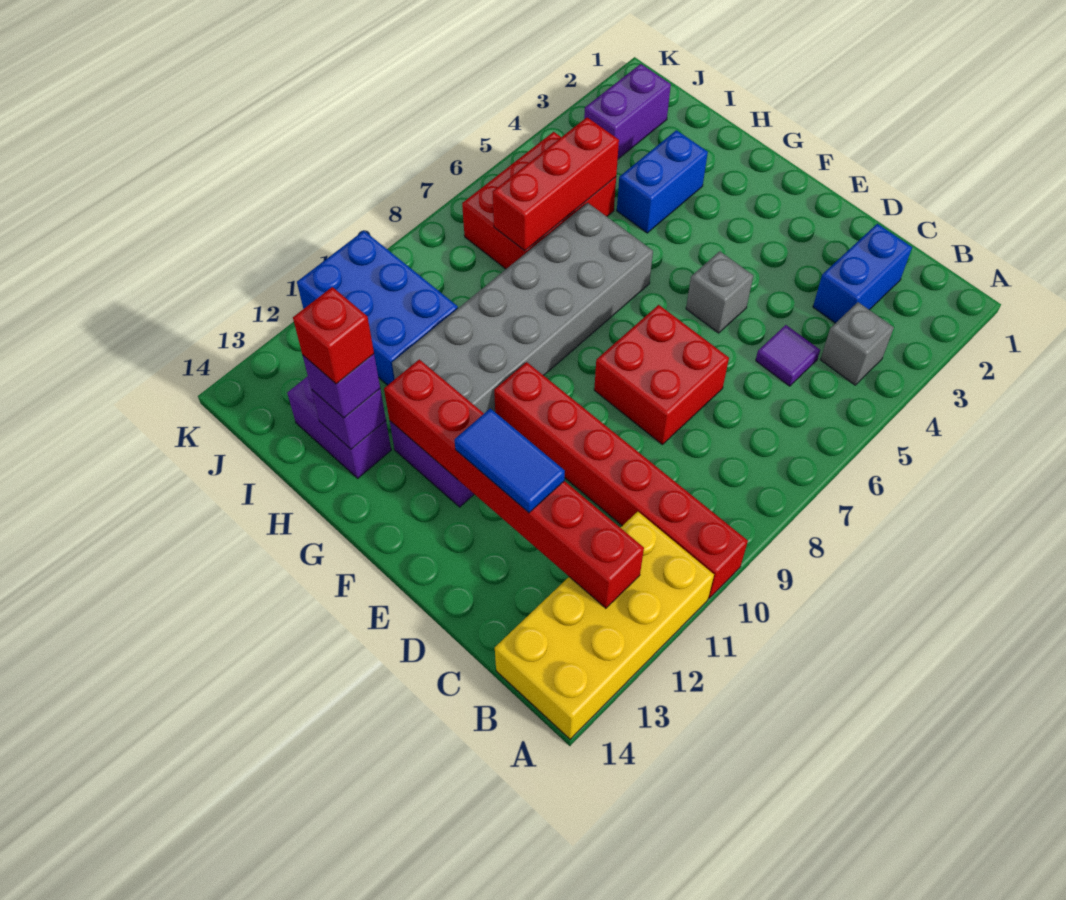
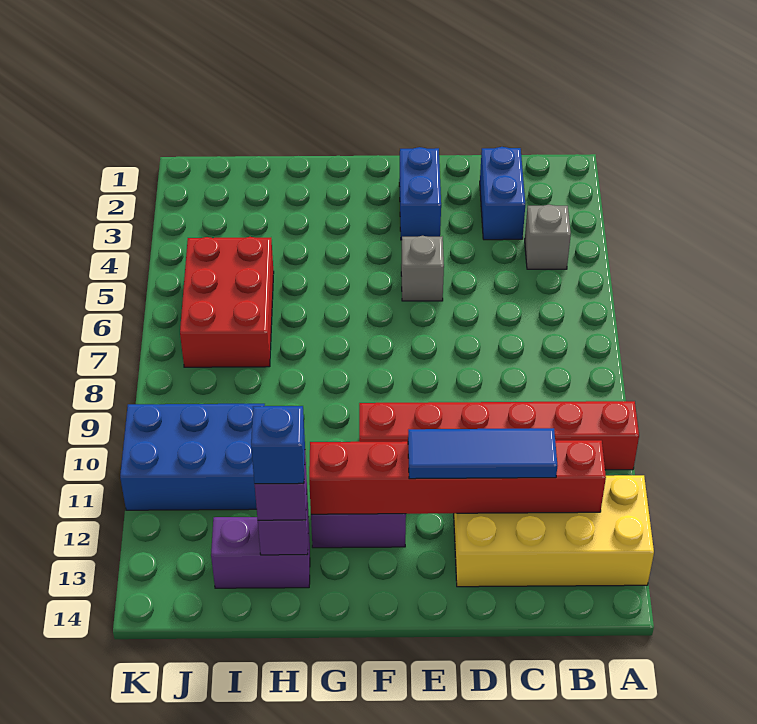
yellow brick A11:B14 level 1 -> yellow brick A12:D13 level 1
purple tile C5 level 1 -> none
red brick D7:E8 level 1 -> none
blue tile D12:E12 level 3 -> blue tile C12:E12 level 3
grey brick G6:H11 level 1 -> none
blue brick H3:H4 level 1 -> blue brick E2:E3 level 1
red brick H13 level 4 -> blue brick H13 level 4
red brick I5:I7 level 2 -> none
purple brick J2:J3 level 1 -> none

